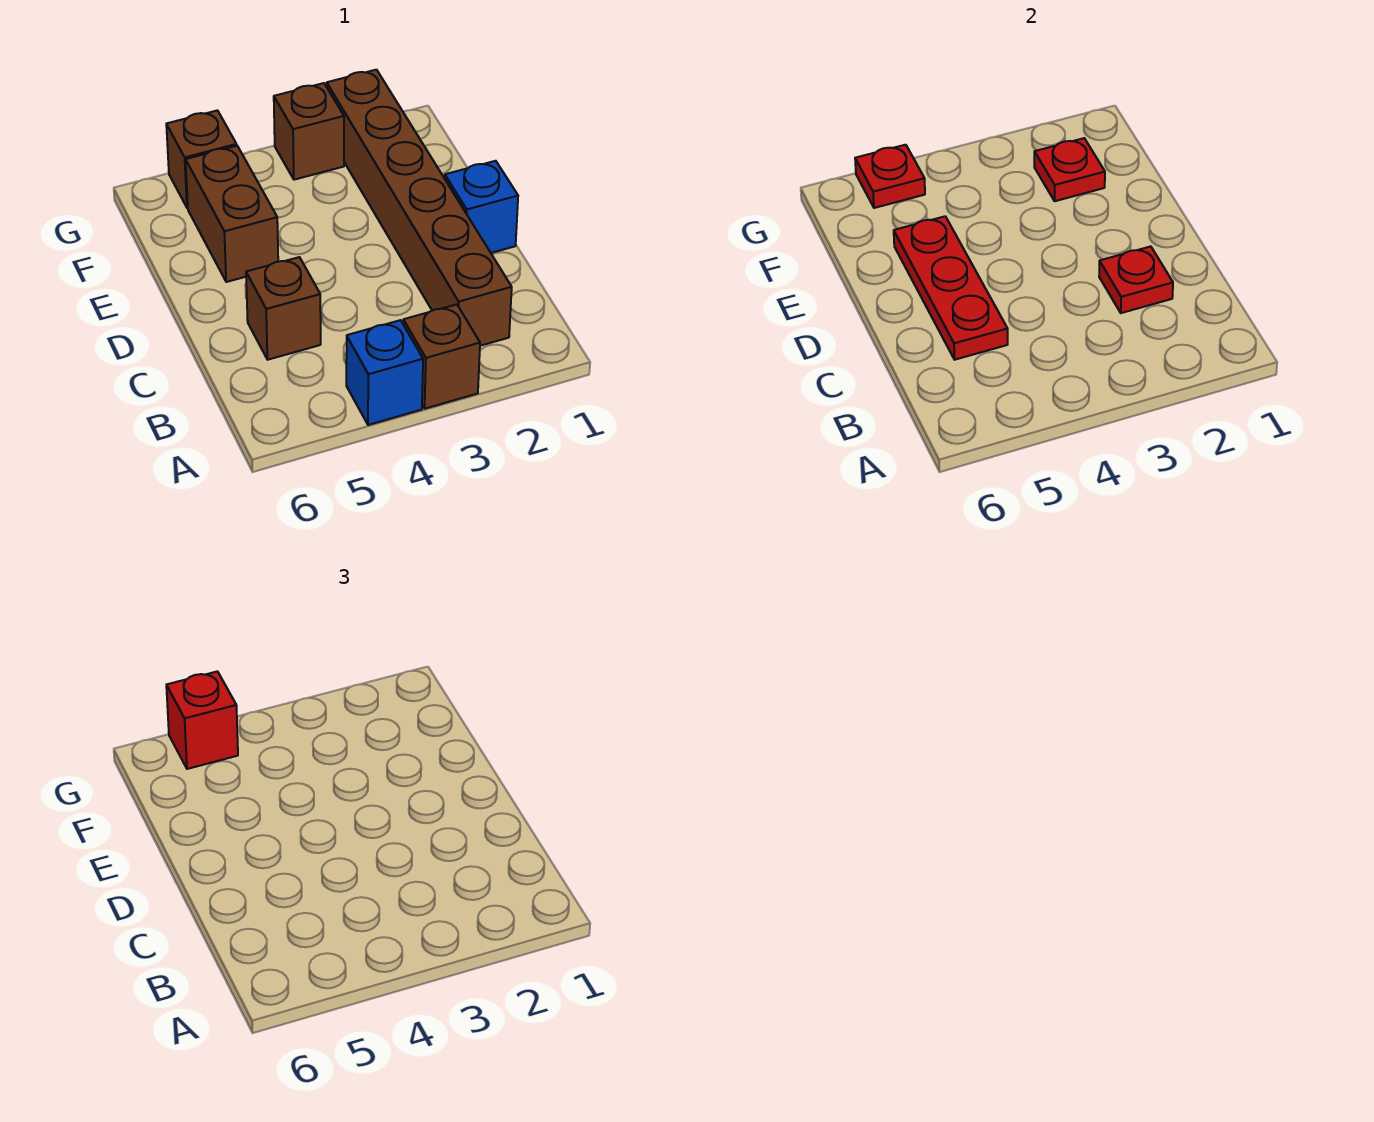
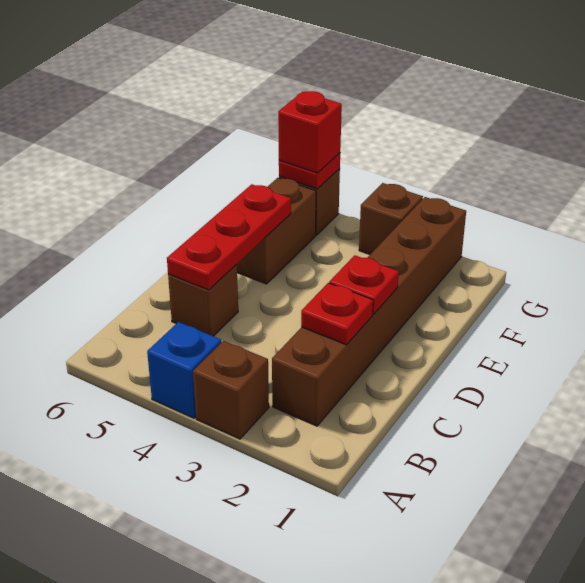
blue brick D1 level 1 -> none
red plate F2 level 2 -> red plate D2 level 2

